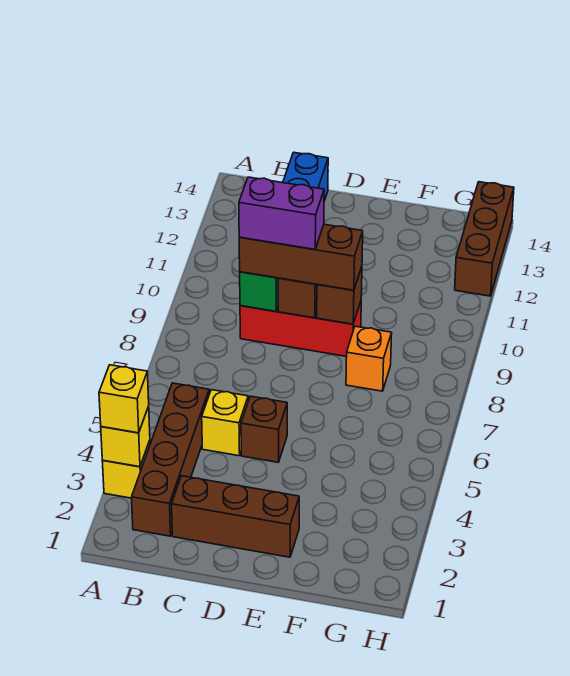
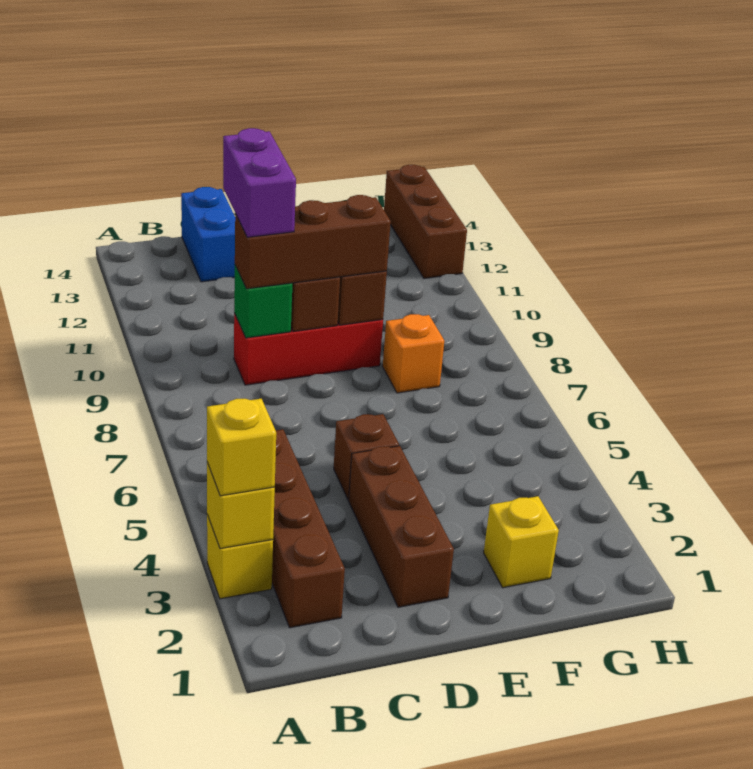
brown brick C2:E2 level 1 -> brown brick D2:D4 level 1
yellow brick C5 level 1 -> yellow brick F2 level 1
purple brick C9:D9 level 4 -> purple brick C9:C10 level 4

